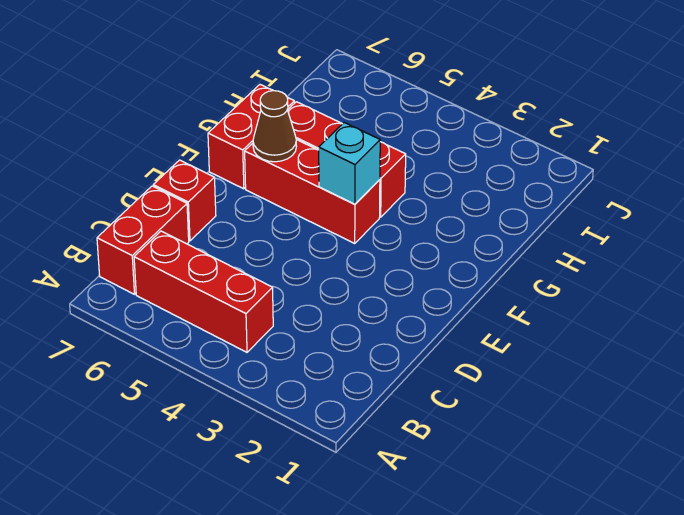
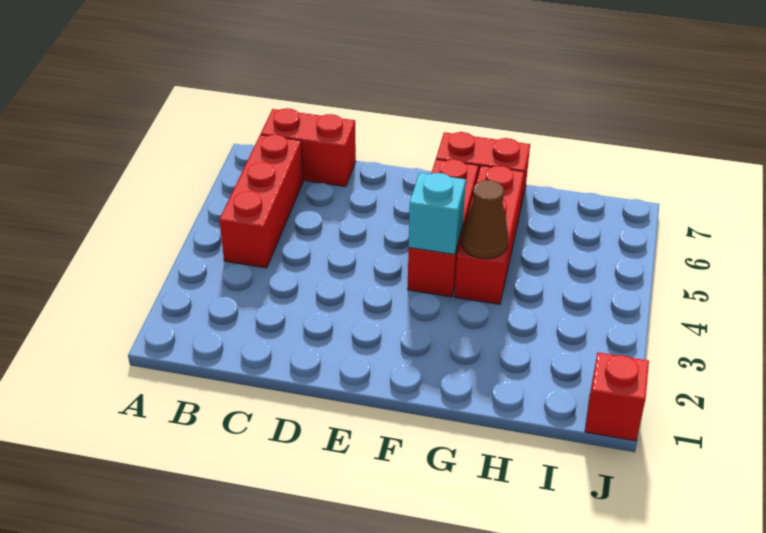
red brick D7 level 1 -> red brick J1 level 1
brown cone F6 level 2 -> brown cone G4 level 2

